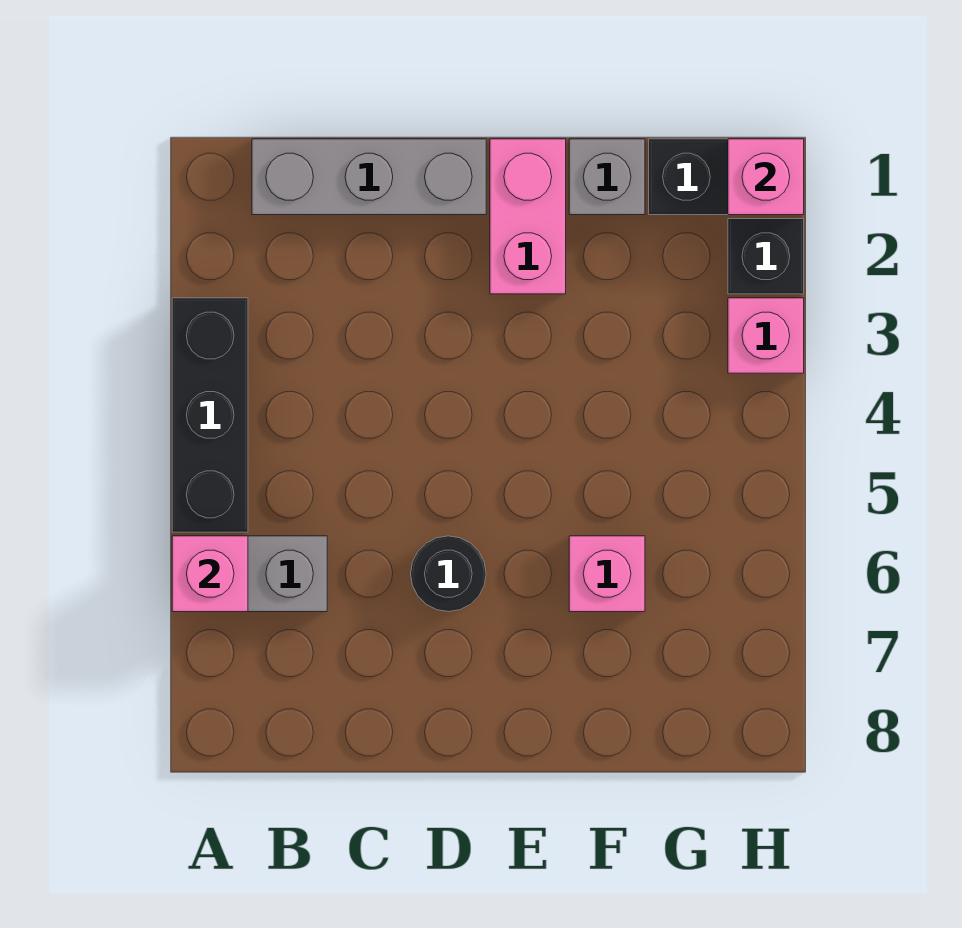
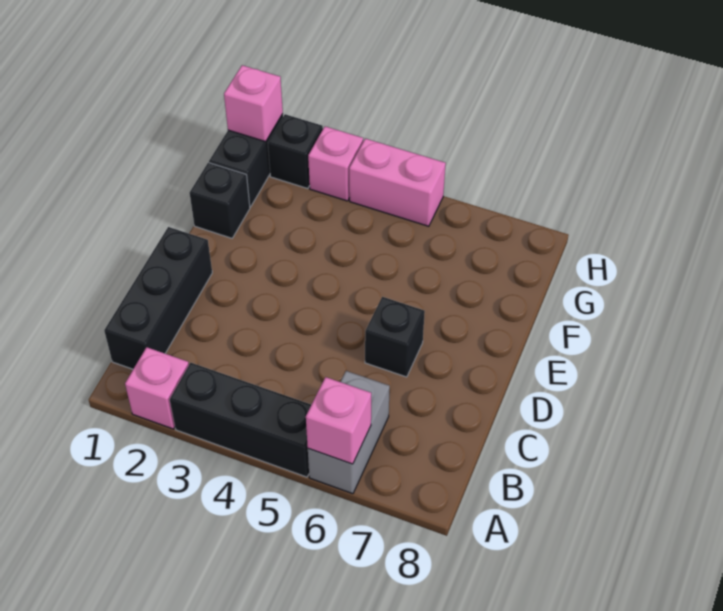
grey brick B1:D1 level 1 -> black brick B1:D1 level 1
black round brick D6 level 1 -> black brick D6 level 1
pink brick E1:E2 level 1 -> pink brick H4:H5 level 1
grey brick F1 level 1 -> black brick F1 level 1
pink brick F6 level 1 -> pink brick A2 level 1

